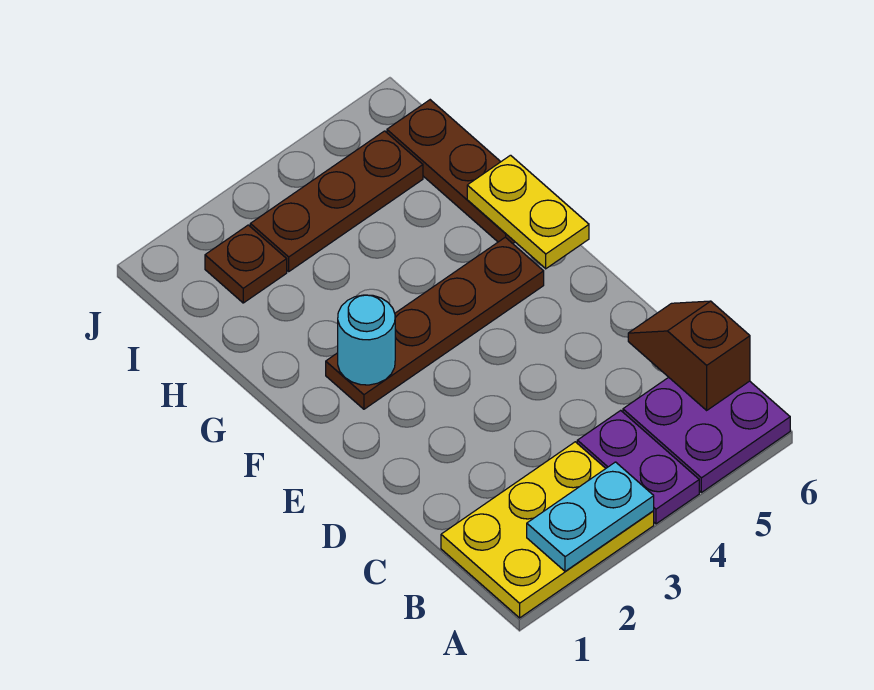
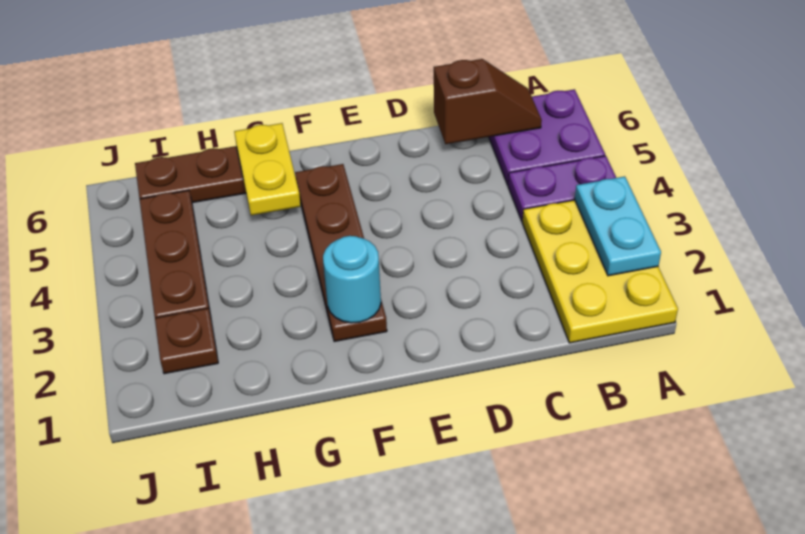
brown slope B6:C6 level 2 top B -> brown slope B6:C6 level 2 top C
yellow plate F6:G6 level 2 -> yellow plate G5:G6 level 2

